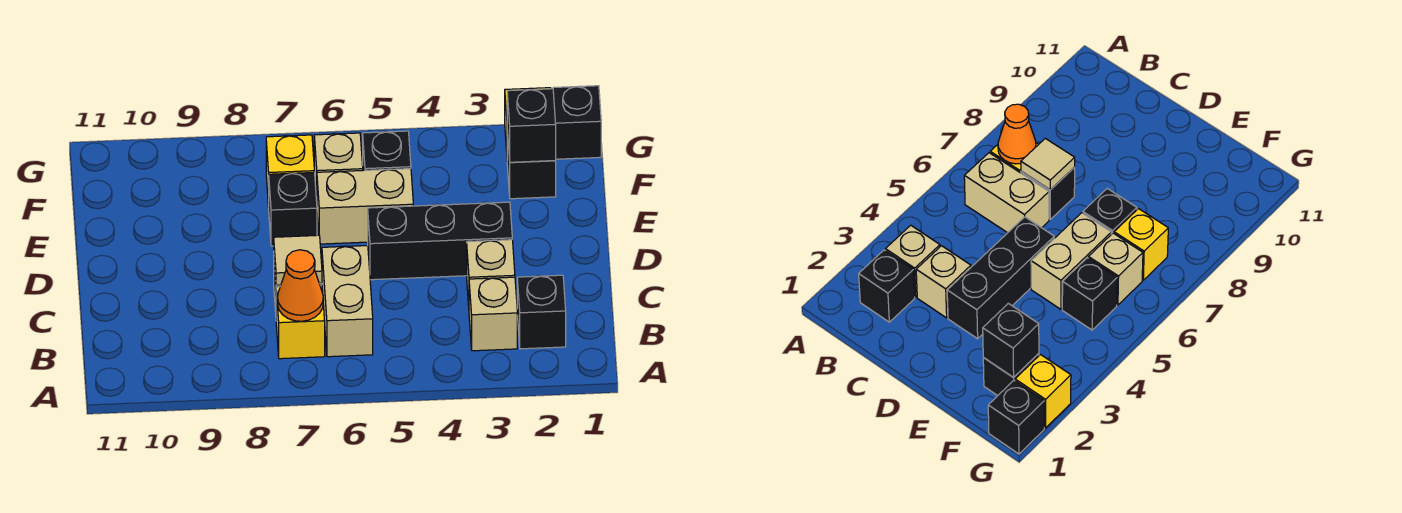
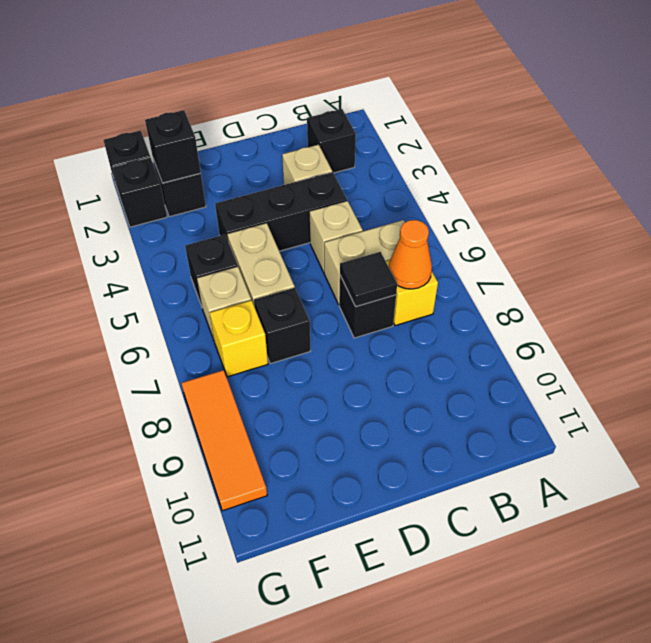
tan brick B3 level 1 -> tan brick C5 level 1
tan tile C7 level 2 -> black tile C7 level 2
black brick D3:D5 level 1 -> black brick C4:E4 level 1
yellow brick G2 level 1 -> black brick G2 level 1
none -> orange tile G8:G10 level 1

